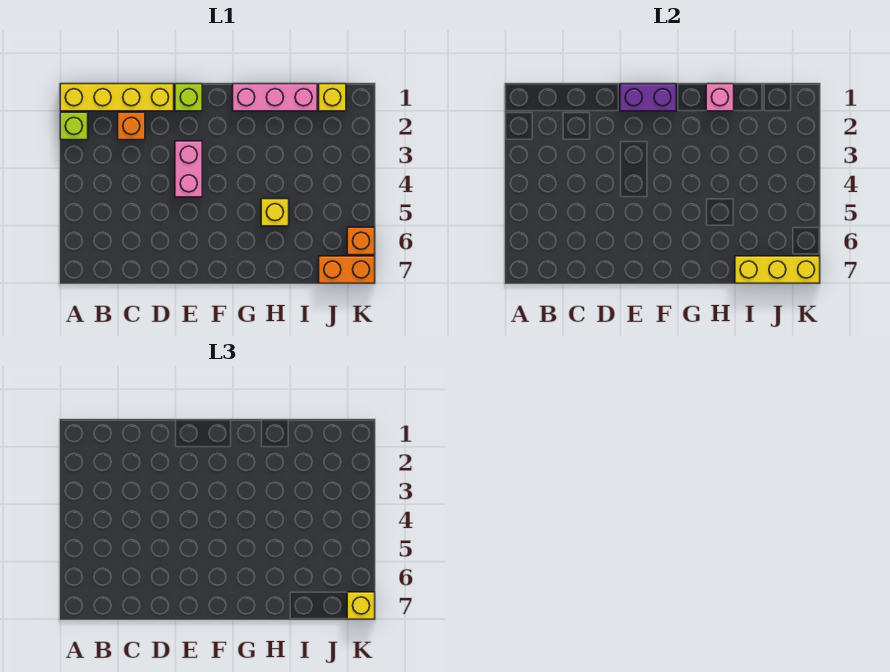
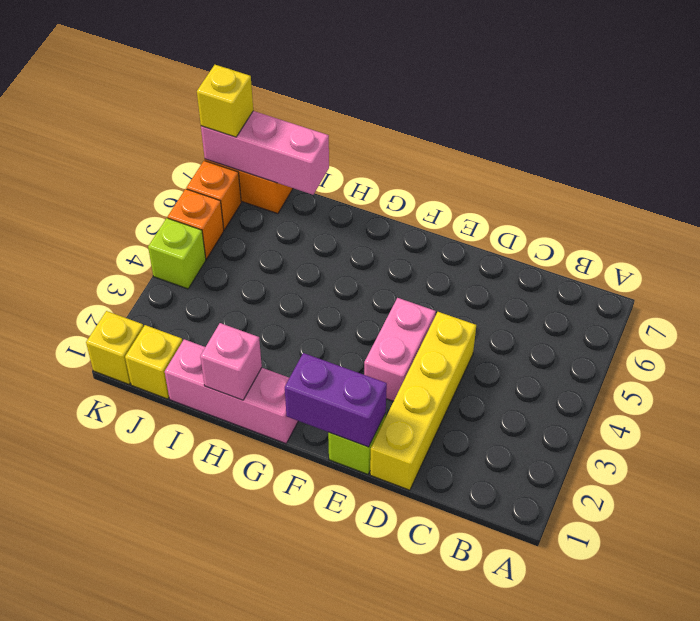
yellow brick A1:D1 level 1 -> yellow brick D1:D4 level 1
lime brick A2 level 1 -> lime brick K4 level 1
orange brick C2 level 1 -> orange brick K5 level 1
yellow brick H5 level 1 -> yellow brick K1 level 1
yellow brick I7:K7 level 2 -> pink brick I7:K7 level 2

